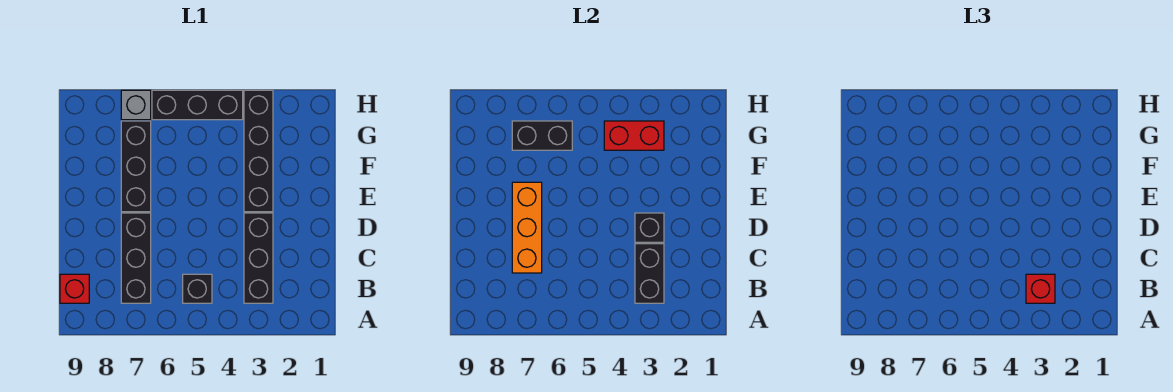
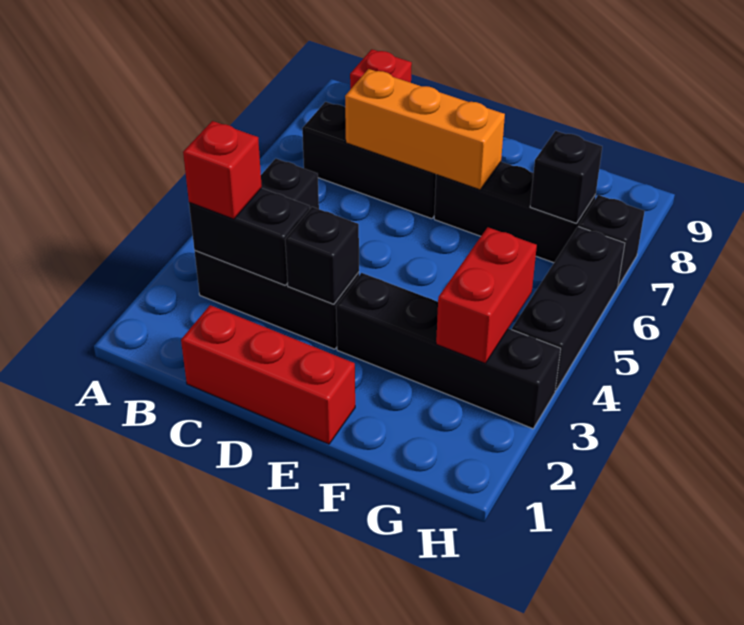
none -> red brick C1:E1 level 1
black brick G6:G7 level 2 -> black brick G7 level 2
grey brick H7 level 1 -> black brick H7 level 1

